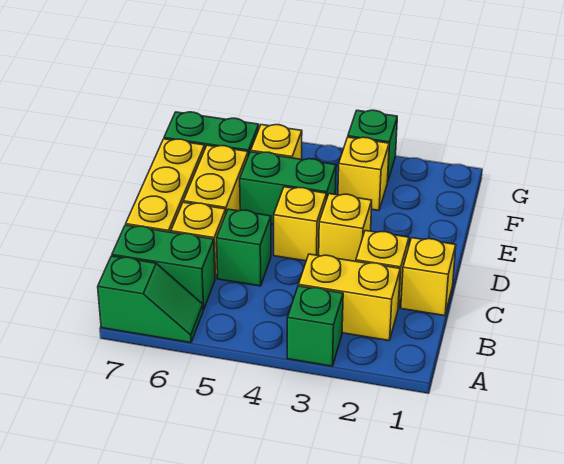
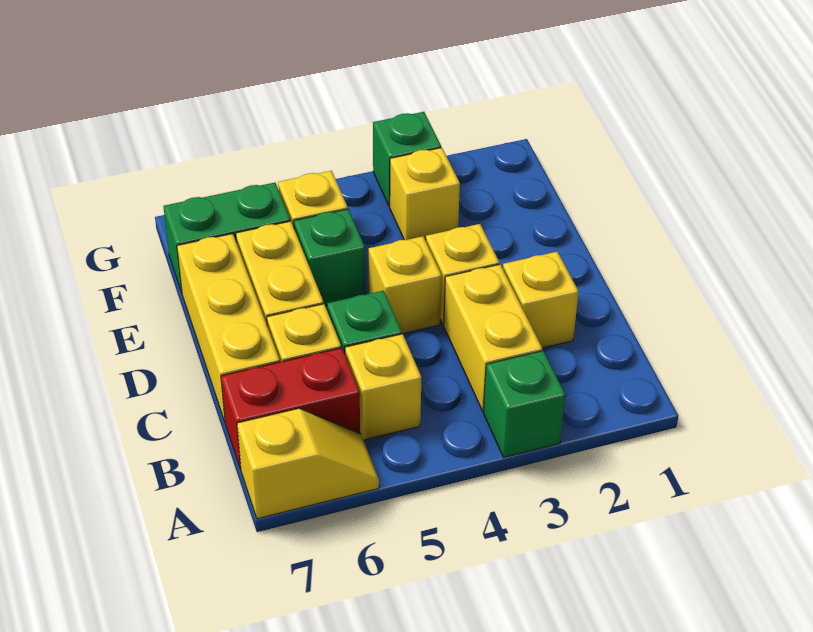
green slope A6:A7 level 1 top 7 -> yellow slope A6:A7 level 1 top 7
yellow brick B2:B3 level 1 -> yellow brick B3:C3 level 1
green brick B6:B7 level 1 -> red brick B6:B7 level 1
yellow brick C1 level 1 -> yellow brick B5 level 1
green brick E4:E5 level 1 -> green brick E5 level 1

